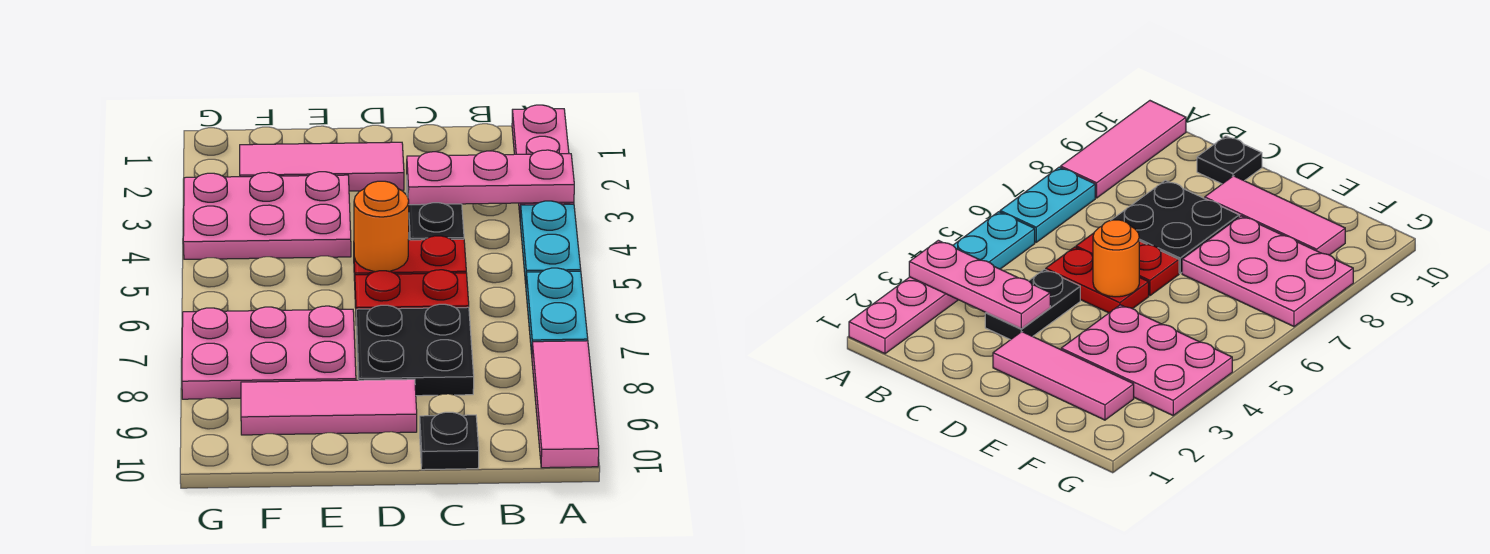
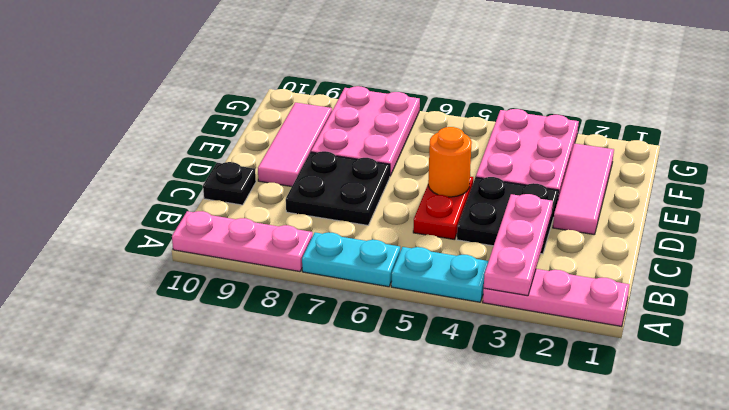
pink tile A8:A10 level 1 -> pink plate A8:A10 level 1
black plate C3:C4 level 1 -> black plate C3:D4 level 1
red plate C6:D6 level 1 -> none

